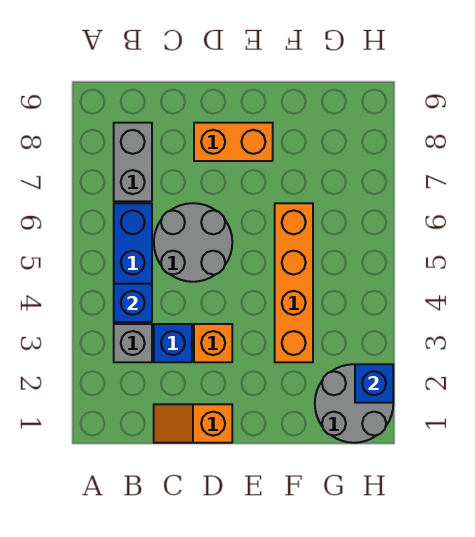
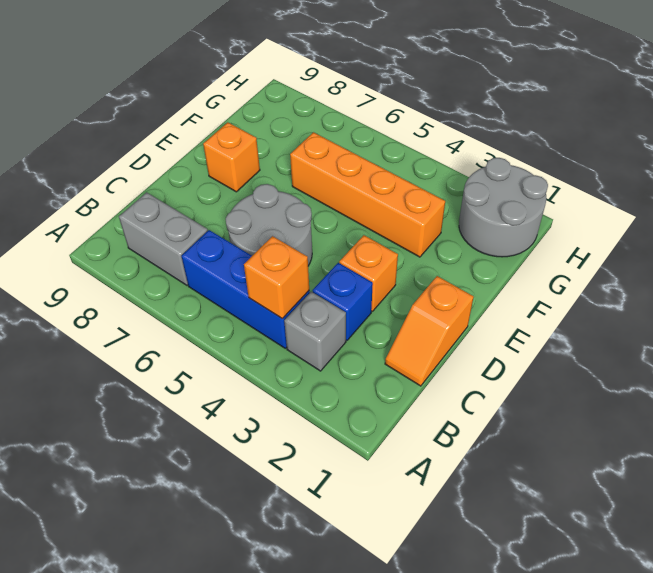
blue brick B4 level 2 -> orange brick B4 level 2
orange brick D8:E8 level 1 -> orange brick E8 level 1
blue brick H2 level 2 -> none

